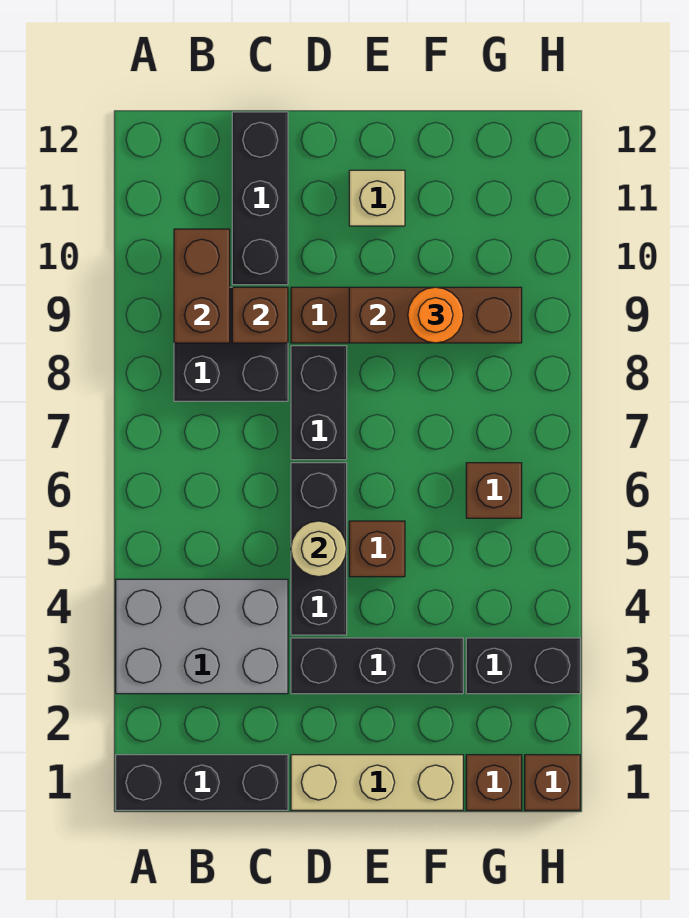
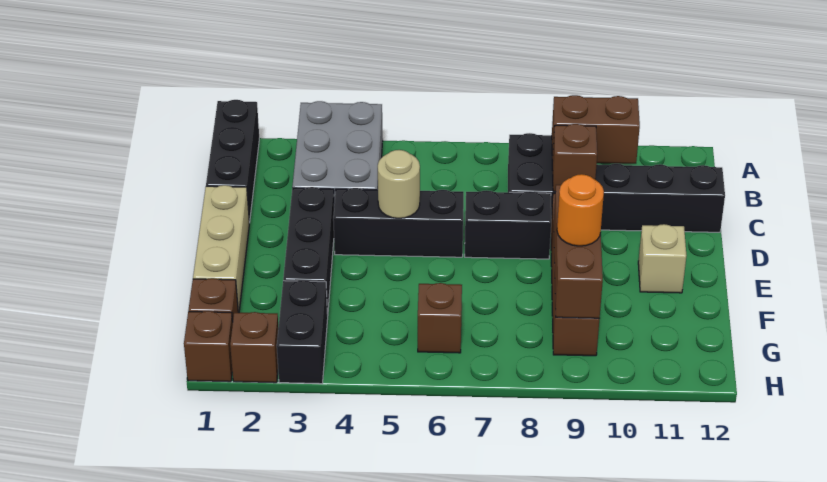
brown brick E5 level 1 -> brown brick H2 level 1

